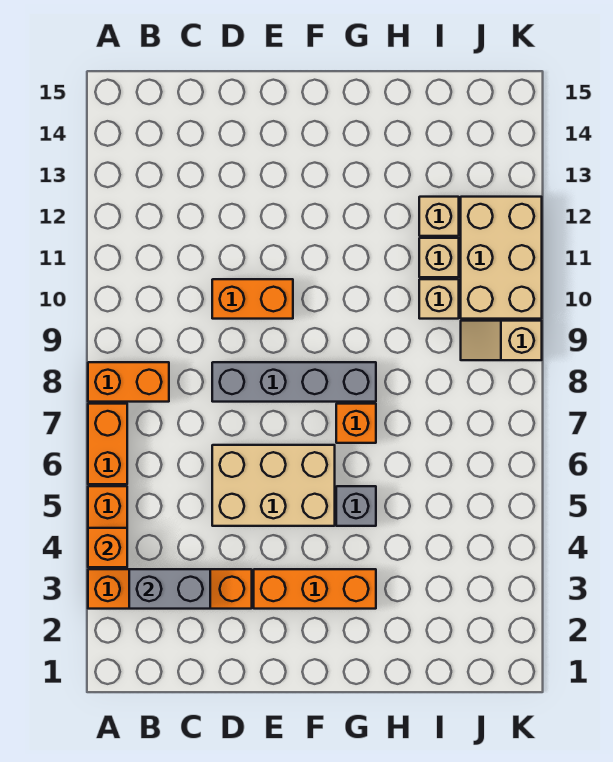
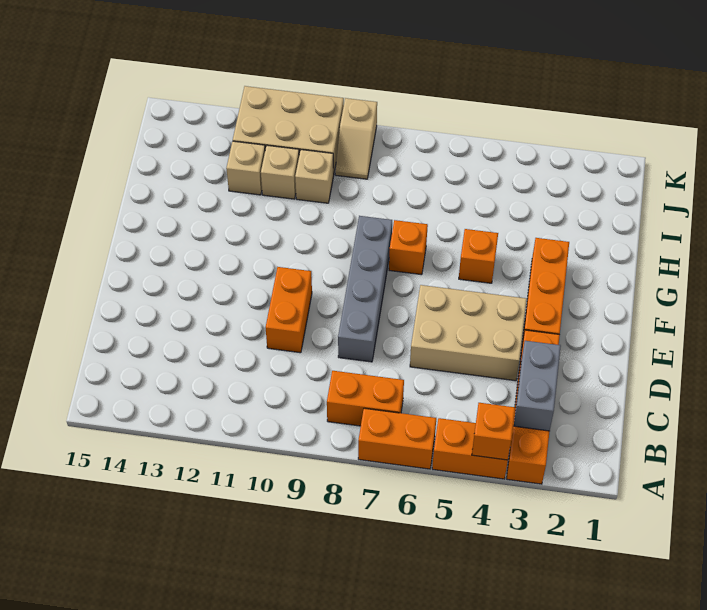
orange brick A8:B8 level 1 -> orange brick B7:B8 level 1
tan brick D5:F6 level 1 -> tan brick D4:E6 level 1
grey brick G5 level 1 -> orange brick G5 level 1

